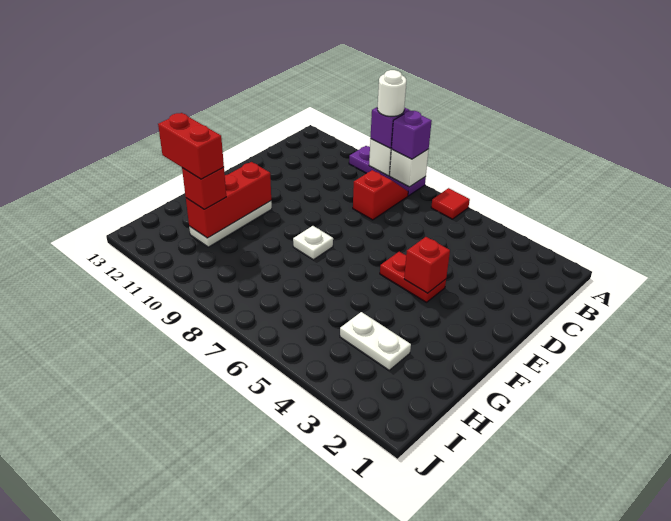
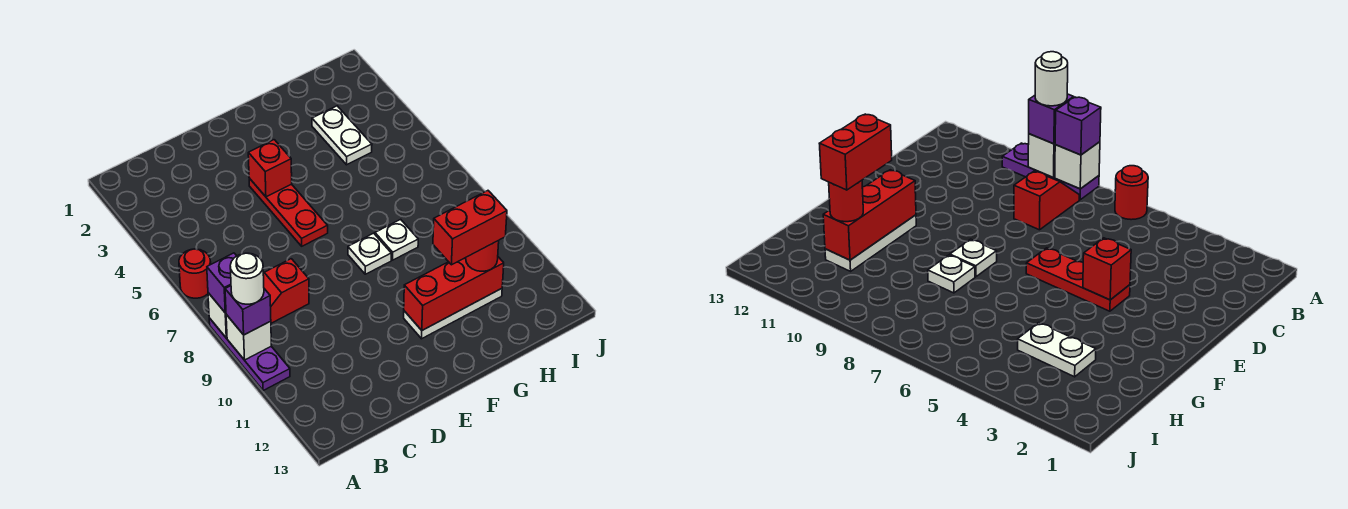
red tile A6 level 1 -> red round brick A6 level 1
red plate E4:E5 level 1 -> red plate E4:E6 level 1
none -> white plate G8 level 1
red brick H11 level 3 -> red round brick H11 level 3
red brick H11:H12 level 4 -> red brick G11:H11 level 4

